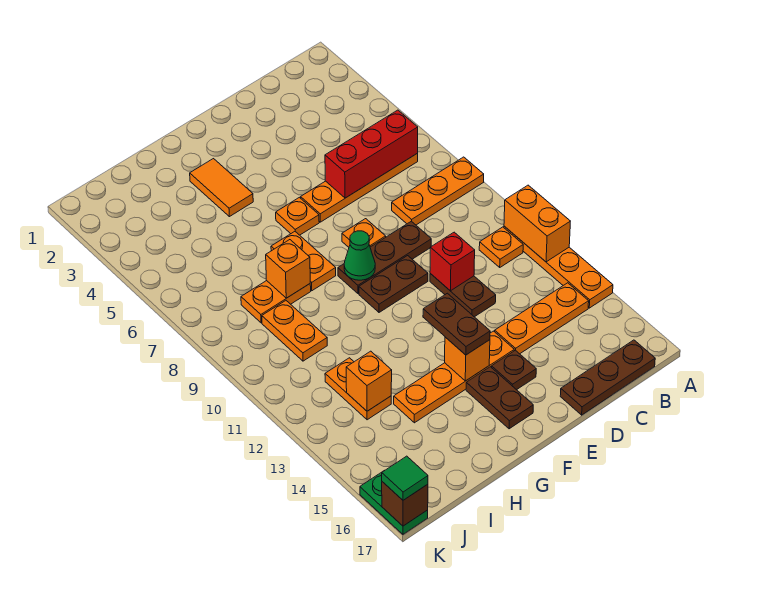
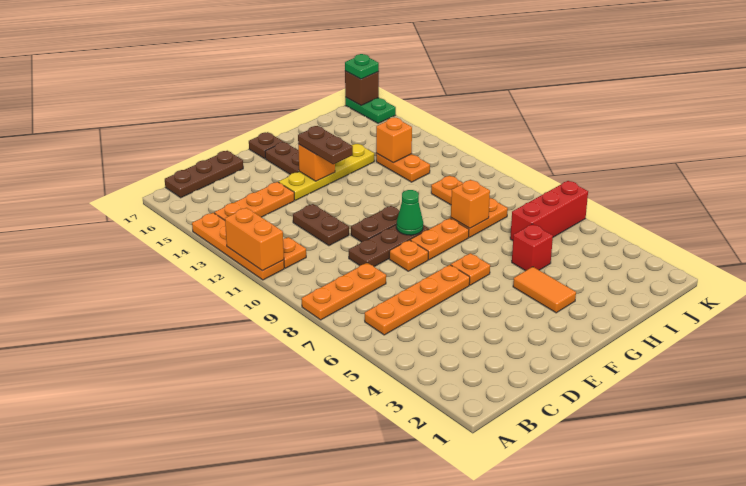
red brick B6:D6 level 2 -> red brick I6:K6 level 1
red brick D11 level 2 -> red brick H5 level 1
orange plate E14:H14 level 1 -> yellow plate E14:H14 level 1
brown plate E15 level 1 -> brown plate F17 level 1
orange plate G7:G8 level 1 -> orange plate F8:G8 level 1
green tile K17 level 3 -> green plate K17 level 3

